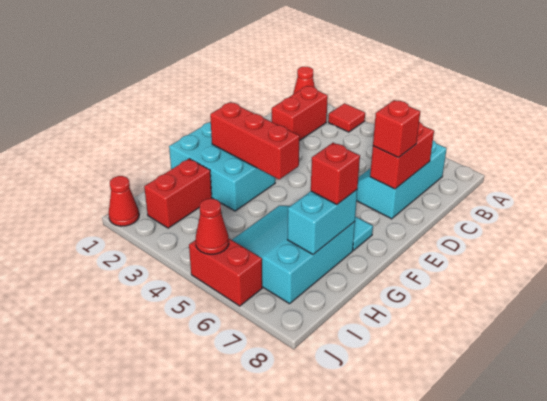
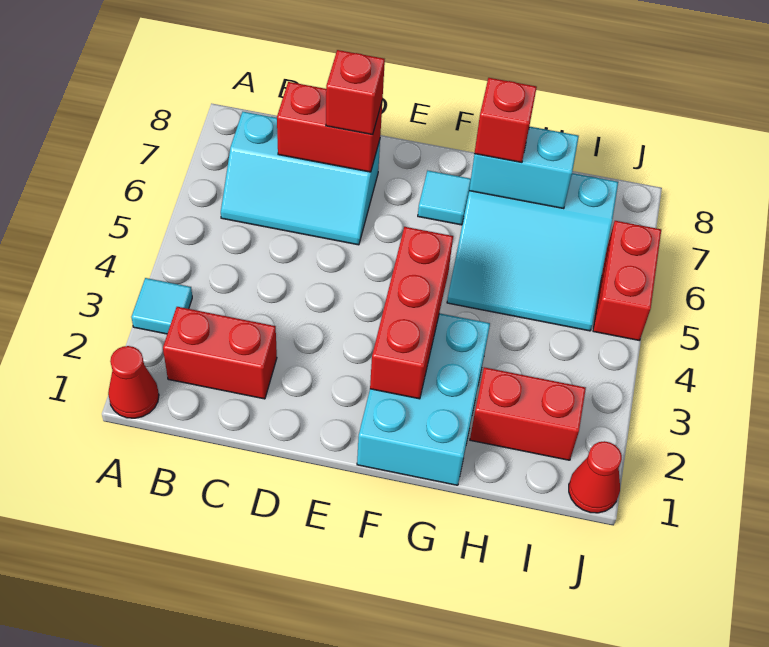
red tile A3 level 1 -> cyan tile A3 level 1
red cone J5 level 2 -> none

